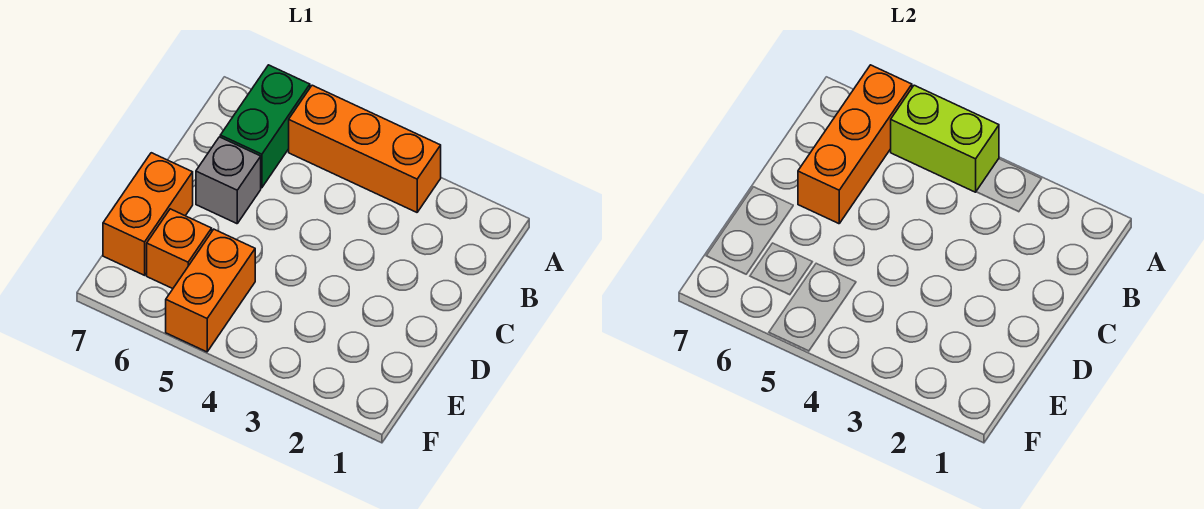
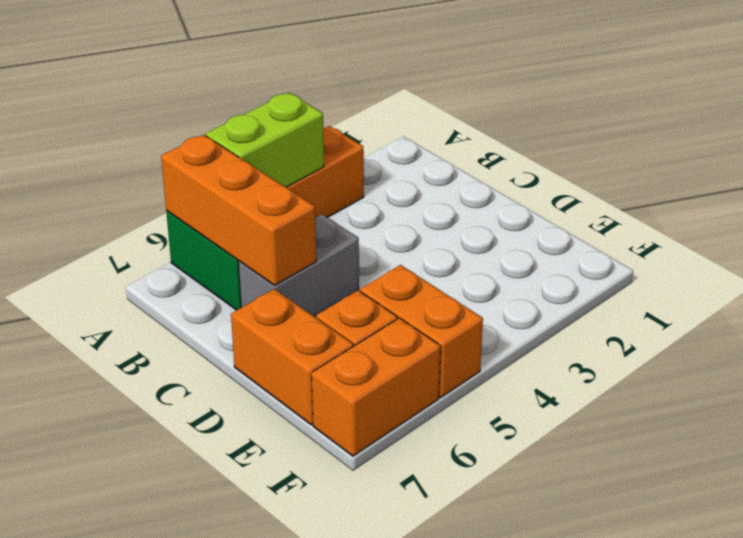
grey brick C6 level 1 -> grey brick C5:C6 level 1
none -> orange brick F6:F7 level 1

